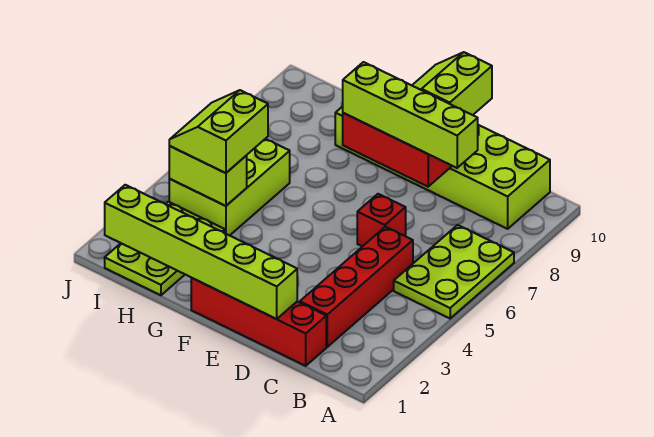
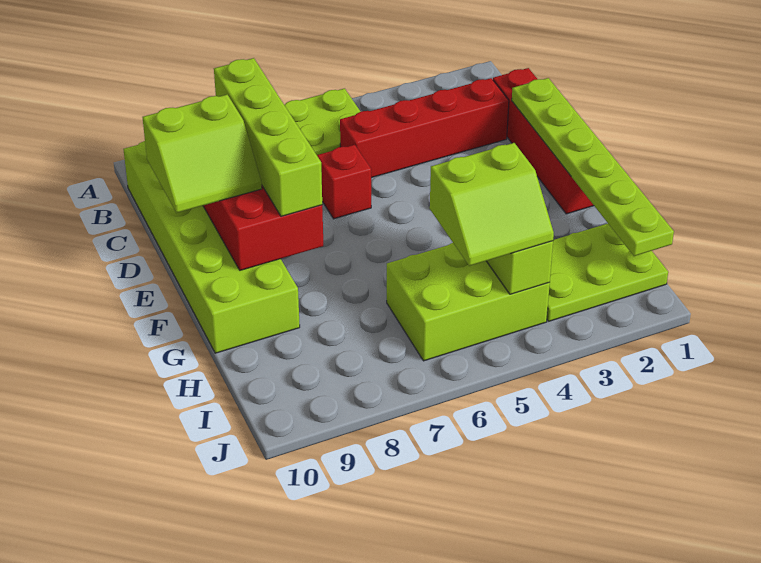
lime brick D1:I1 level 2 -> lime plate D1:I1 level 2

